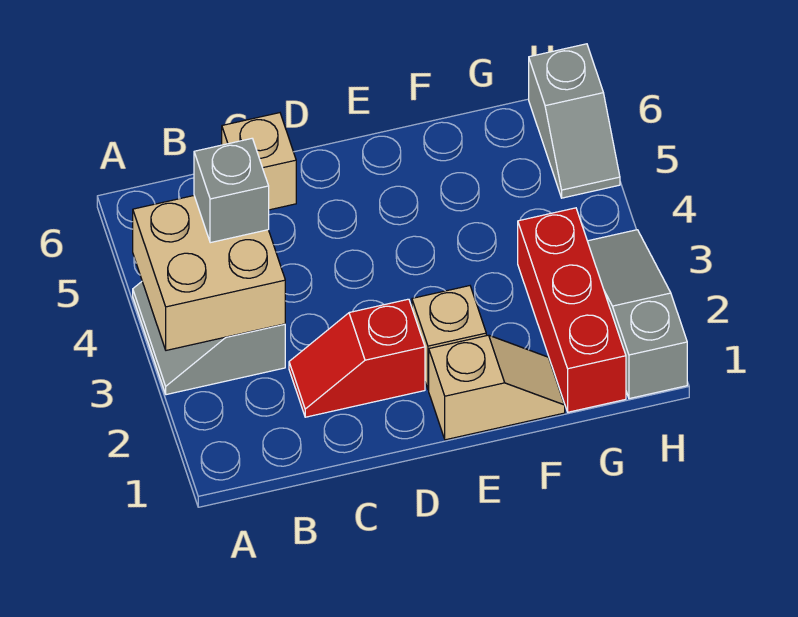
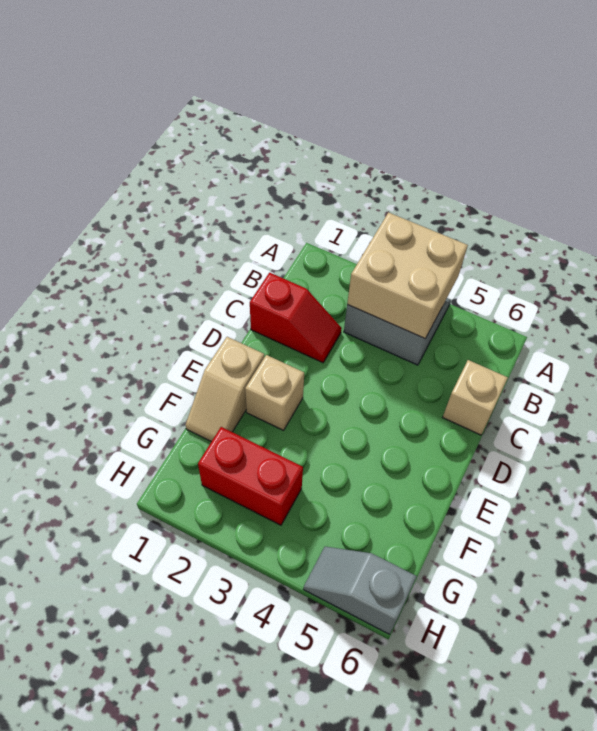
grey brick B4 level 3 -> none
red slope C2:D2 level 1 top D -> red slope C1:C2 level 1 top 1
red brick G1:G3 level 1 -> red brick G2:G3 level 1
grey slope H1:H3 level 1 top 1 -> none

